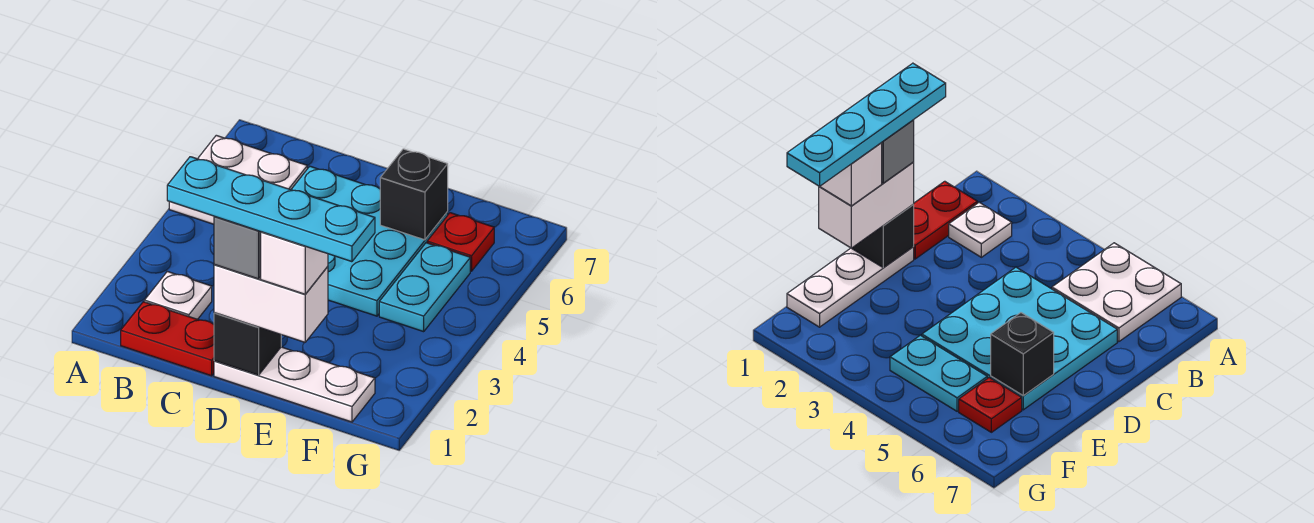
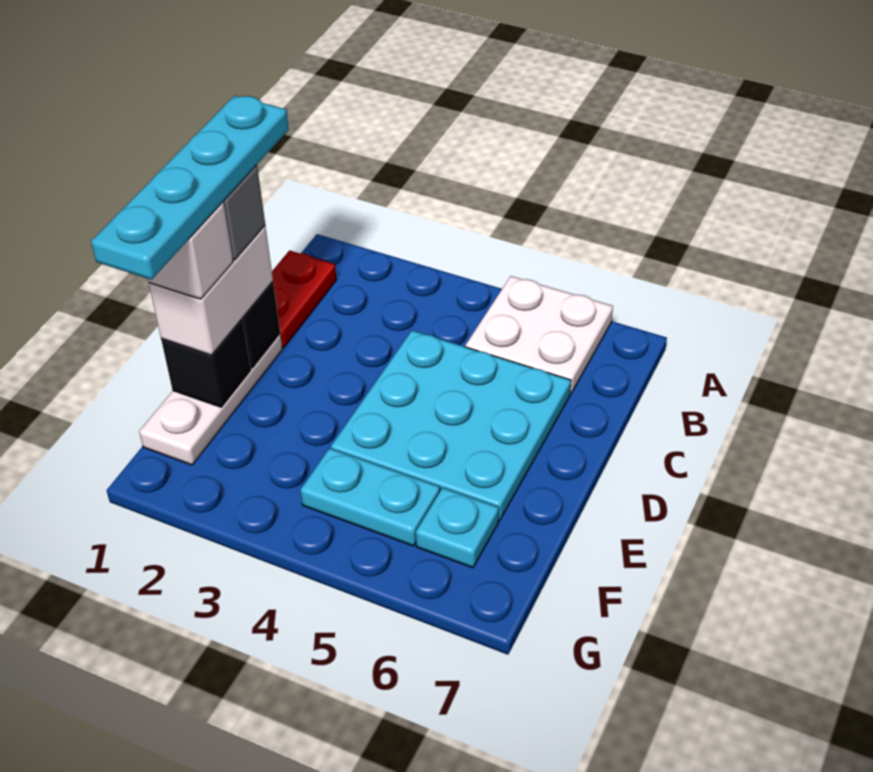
white plate B2 level 1 -> none
black brick E6 level 2 -> black brick E1 level 2
red plate F6 level 1 -> cyan plate F6 level 1

